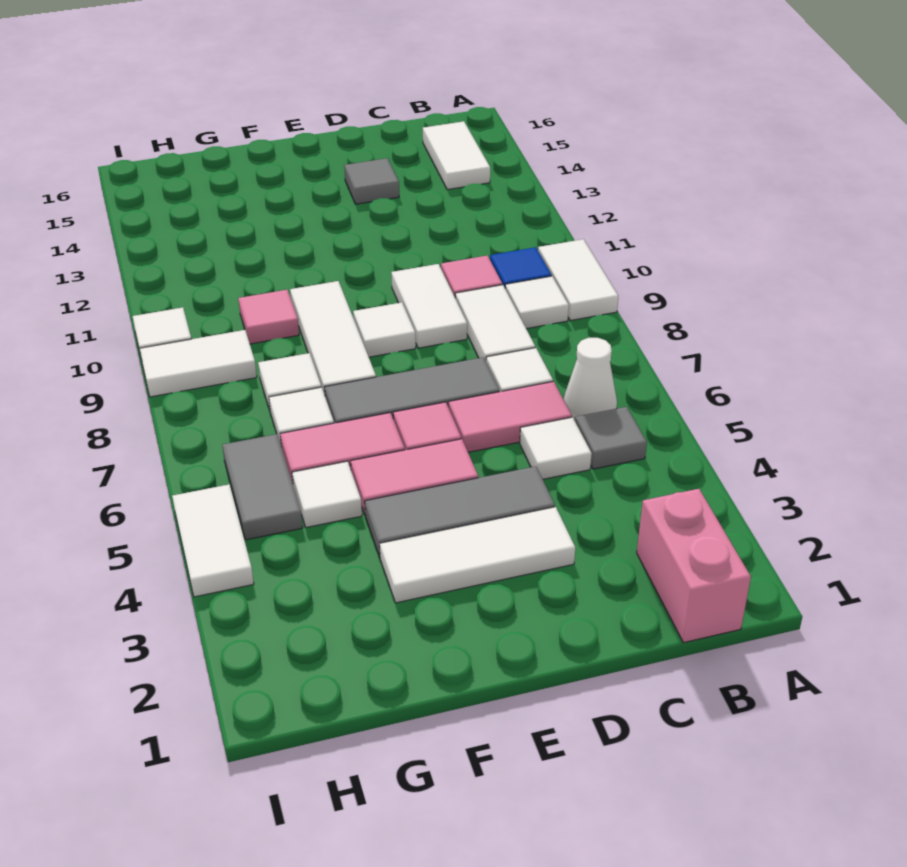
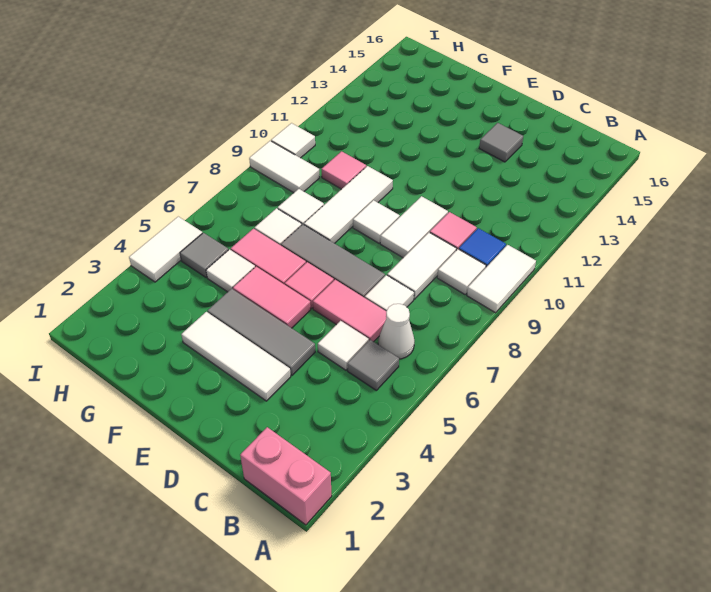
pink brick B1:B2 level 1 -> pink brick A1:B1 level 1
white tile B14:B15 level 1 -> none
grey tile H5:H6 level 1 -> grey tile H5 level 1

